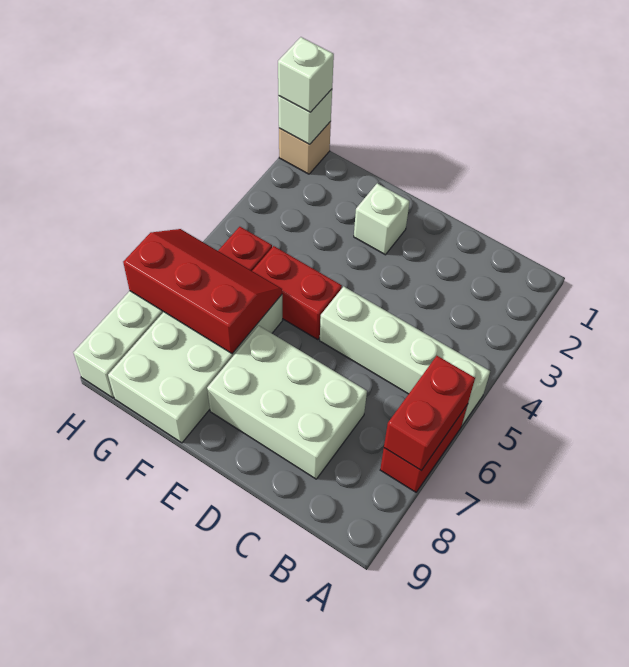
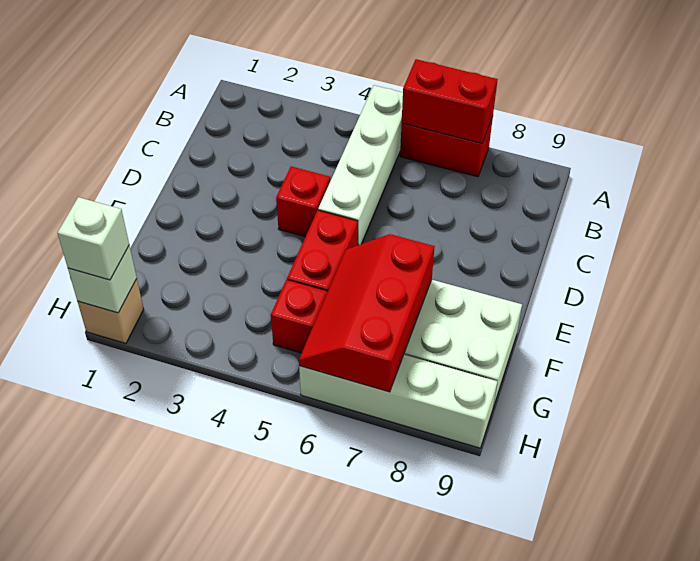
white brick C7:E8 level 1 -> none
none -> red brick D4 level 1
white brick E2 level 1 -> none

